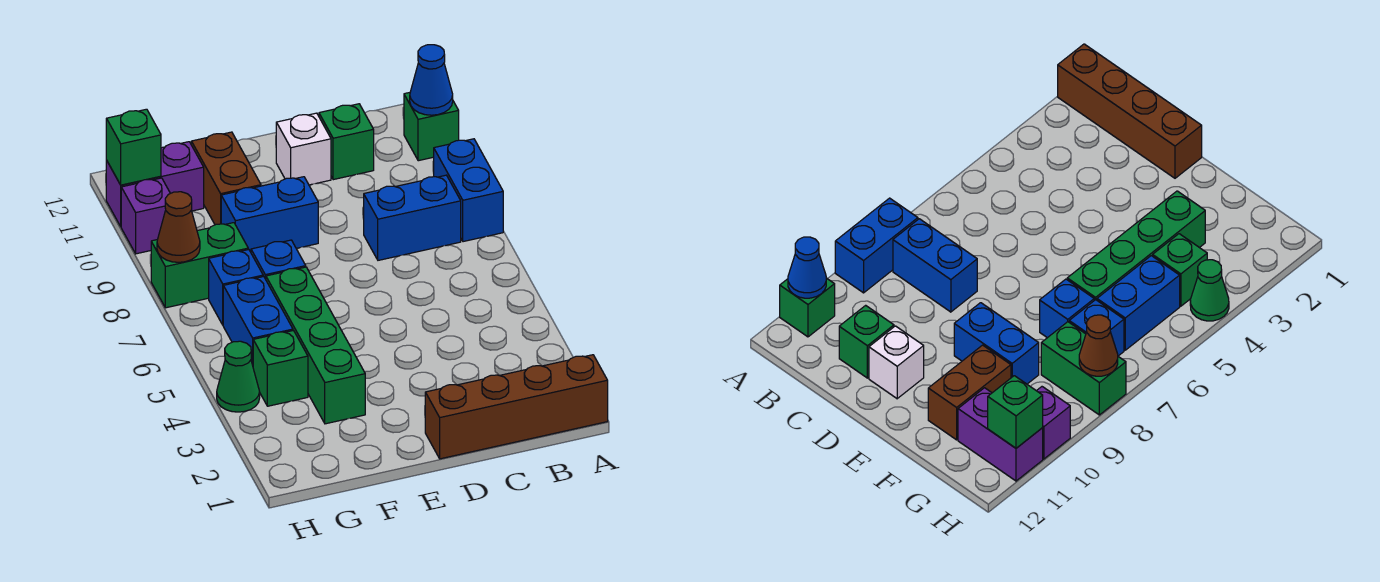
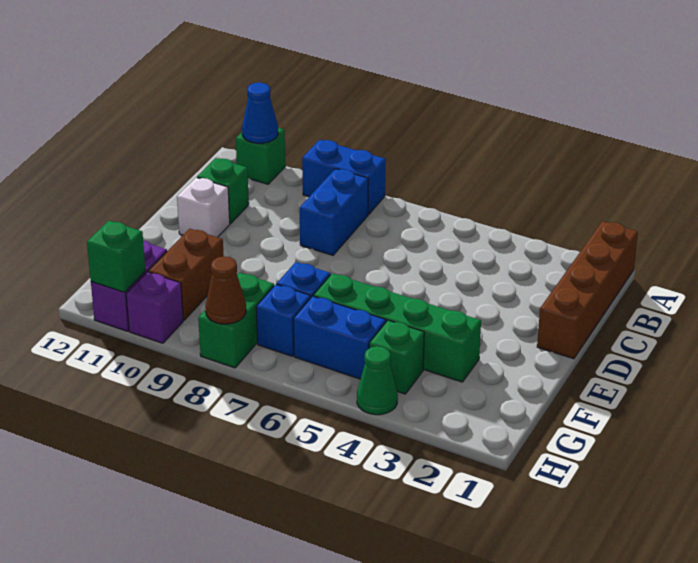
blue brick E9:F9 level 1 -> none
brown brick F10:F11 level 1 -> brown brick F10:G10 level 1

